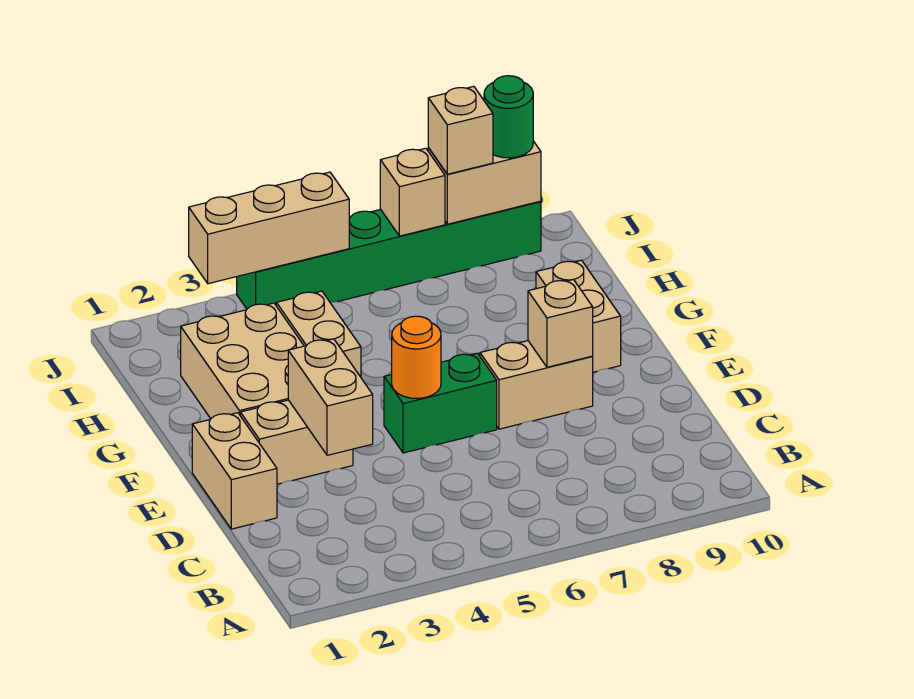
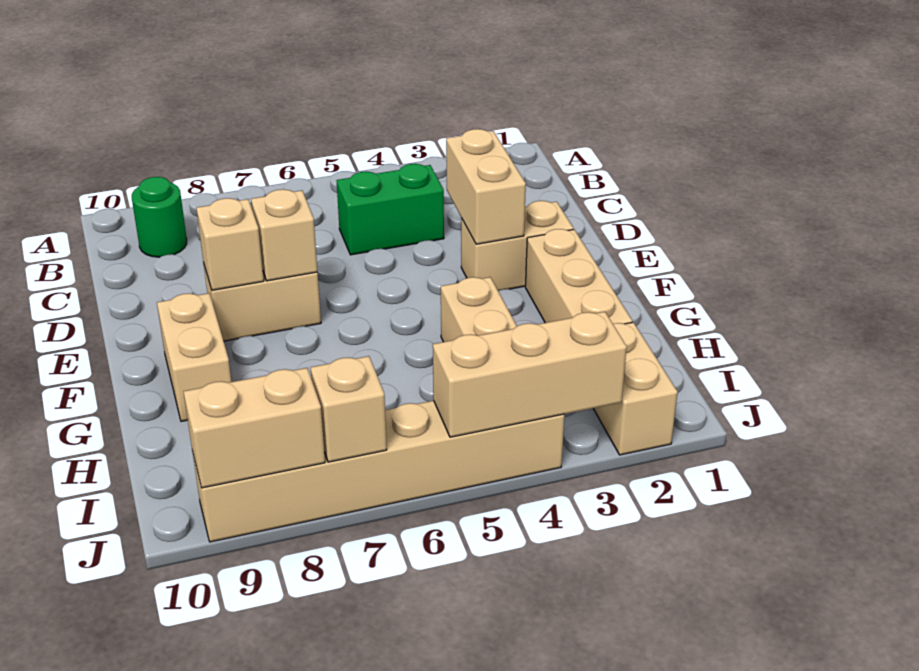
tan brick D1:E1 level 1 -> tan brick I2:J2 level 1
green brick E5:E6 level 1 -> green brick C4:C5 level 1
orange round brick E5 level 2 -> none
tan brick F2:H3 level 1 -> tan brick F2:H2 level 1
green brick J4:J9 level 1 -> tan brick J4:J9 level 1
tan brick J8 level 3 -> tan brick E7 level 2
green round brick J9 level 3 -> green round brick B9 level 1

